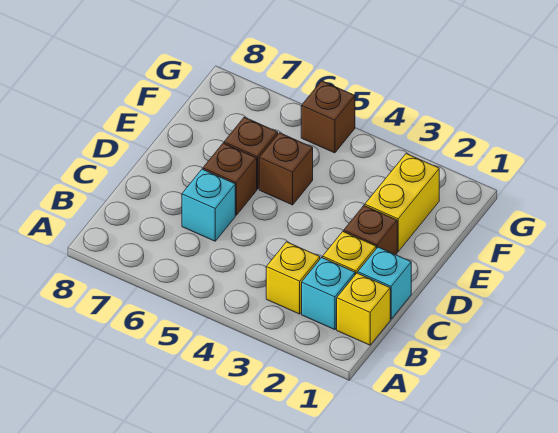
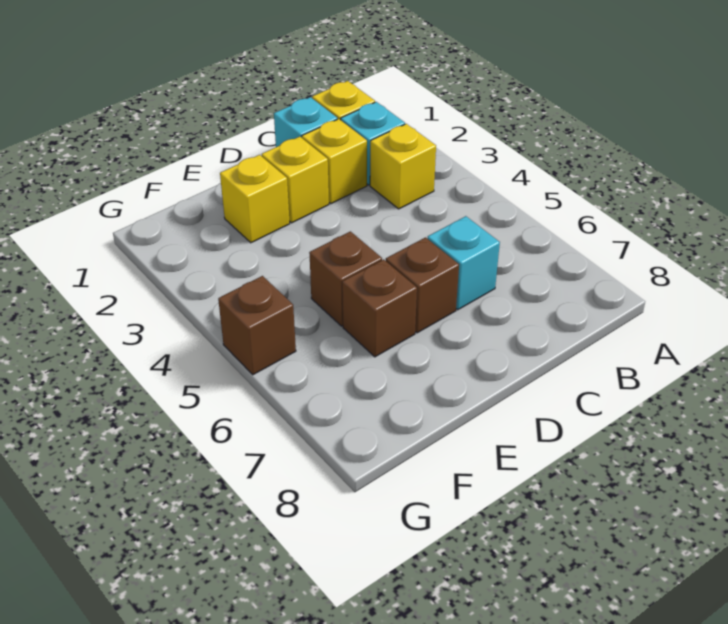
brown brick D2 level 1 -> yellow brick D2 level 1
yellow brick E2:F2 level 1 -> yellow brick E2 level 1

